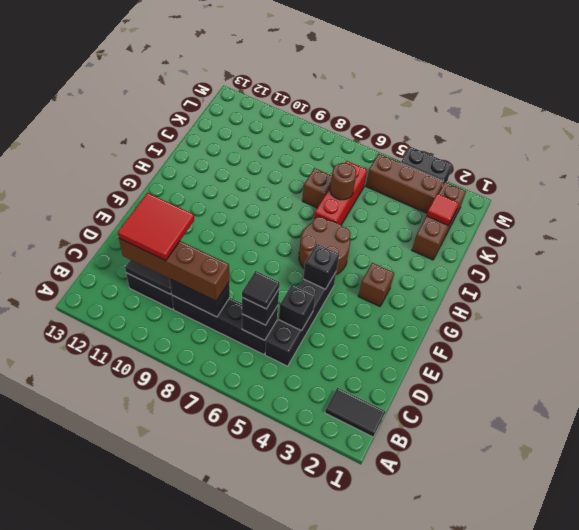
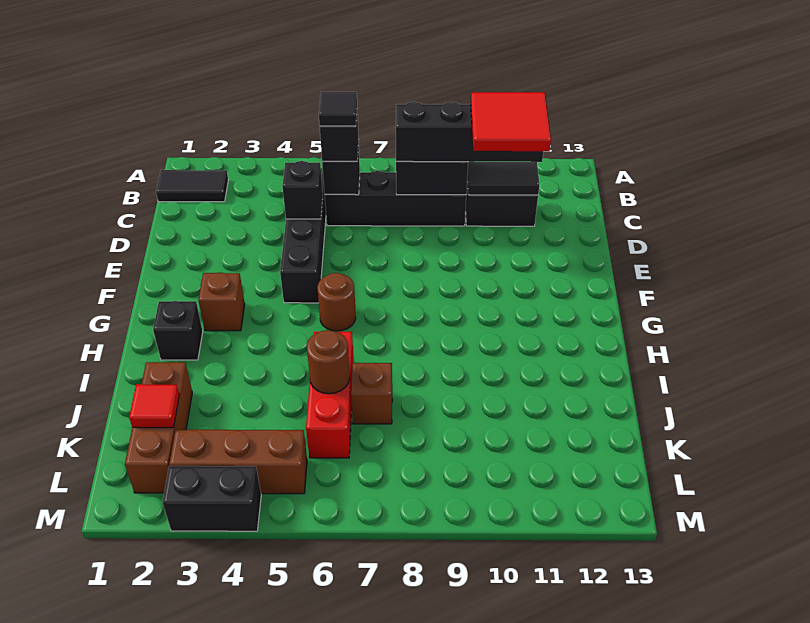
brown brick C8:C11 level 3 -> black brick C8:C11 level 3
black brick F5 level 2 -> black brick H2 level 1
brown round brick G5:H6 level 1 -> brown round brick G6 level 1

